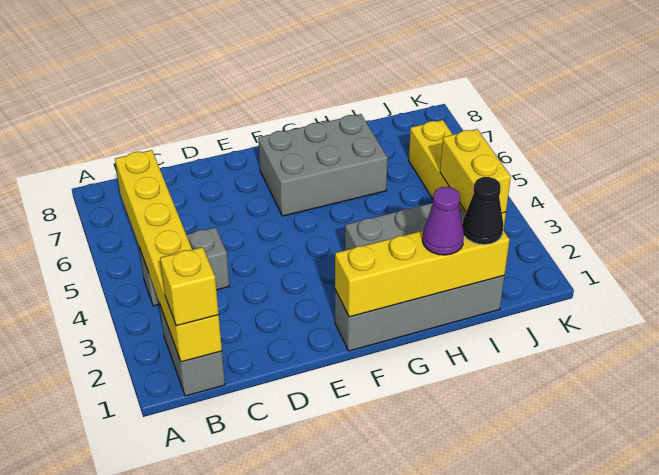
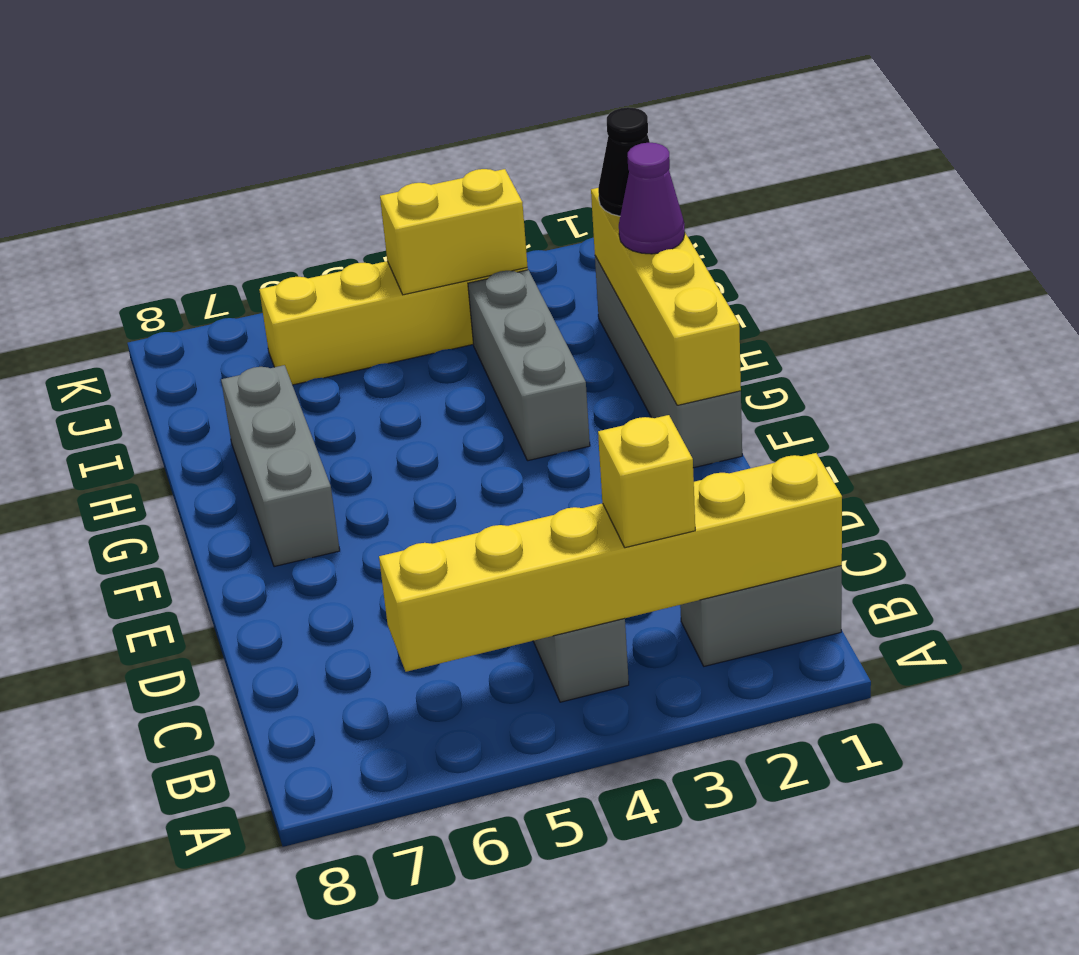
yellow brick B1 level 3 -> yellow brick B3 level 3
grey brick F6:H7 level 1 -> grey brick F7:H7 level 1

